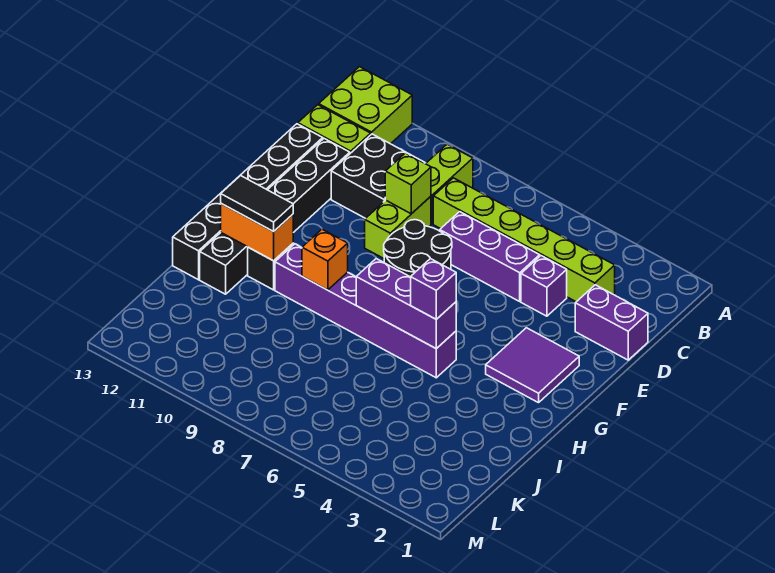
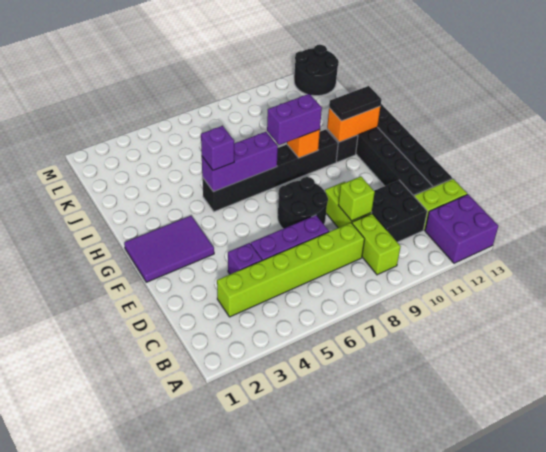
lime brick A12:B13 level 1 -> purple brick A12:B13 level 1
purple brick D1:D2 level 1 -> purple brick H8:H9 level 3
purple tile F2:G3 level 1 -> purple tile F1:G3 level 1
purple brick H5:H10 level 1 -> black brick H5:H10 level 1
none -> black round brick L12:M13 level 1

